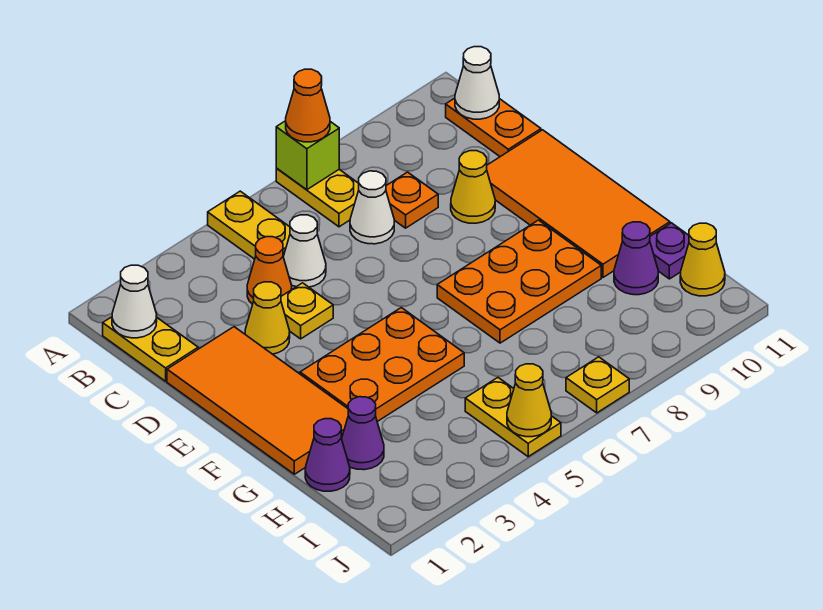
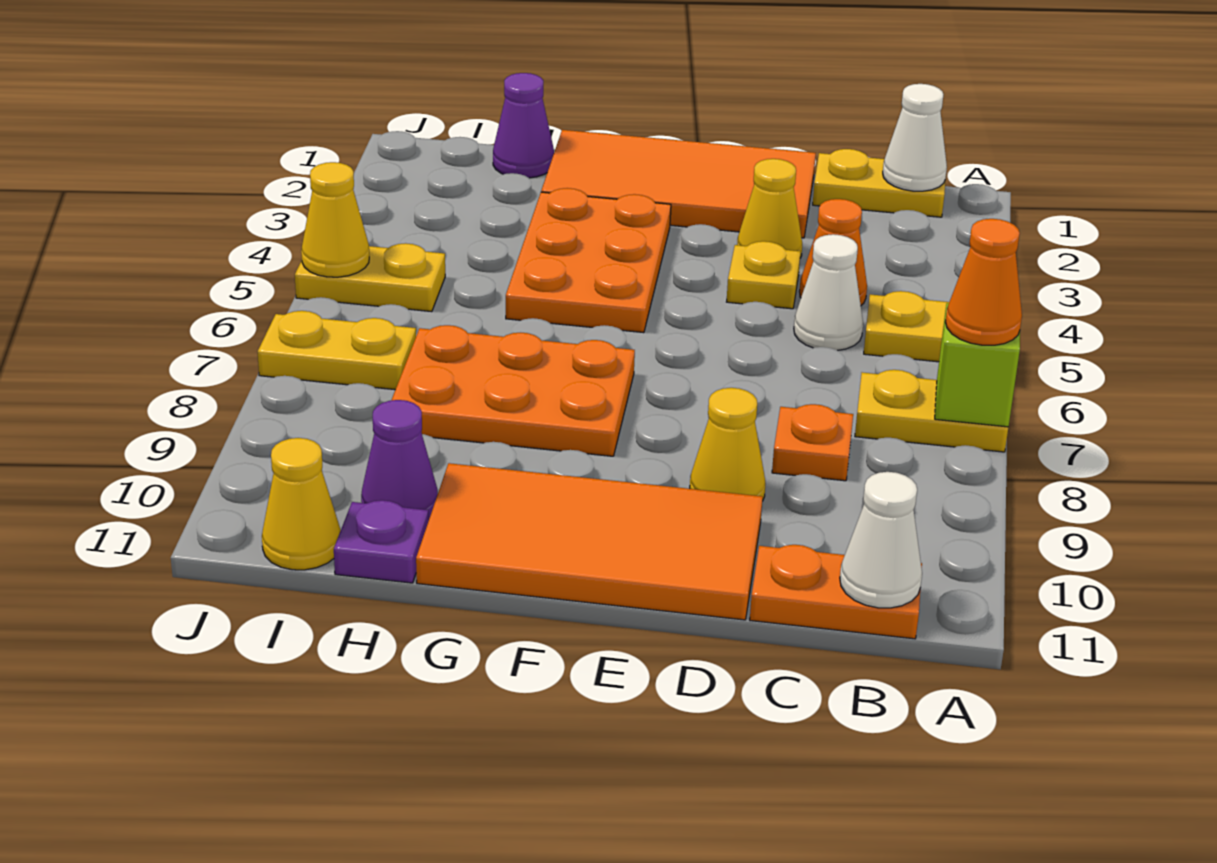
white cone C7 level 1 -> none
orange plate F7:G9 level 1 -> orange plate F7:H8 level 1
purple cone H2 level 1 -> none
yellow plate J7 level 1 -> yellow plate I7:J7 level 1

